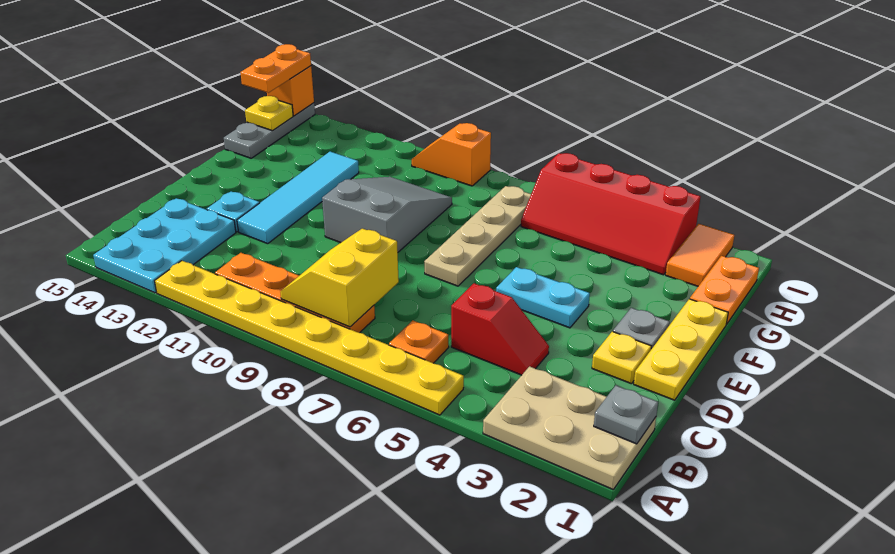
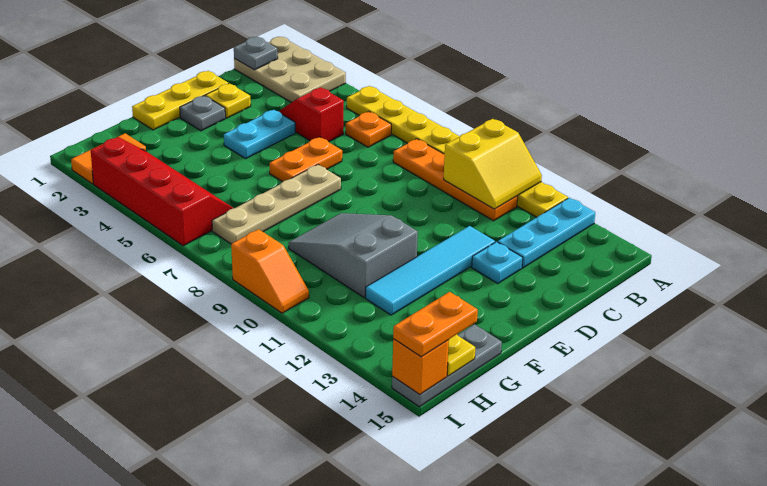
cyan plate A13:C14 level 1 -> cyan plate A13:C13 level 1
yellow slope B8:C9 level 2 top 8 -> yellow slope A10:B11 level 2 top 10
cyan plate E4:E5 level 1 -> cyan plate D4:E4 level 1
grey slope E9:G10 level 1 top E -> grey slope F9:G11 level 1 top 11
orange plate G1:H1 level 1 -> orange plate D6:E6 level 1

